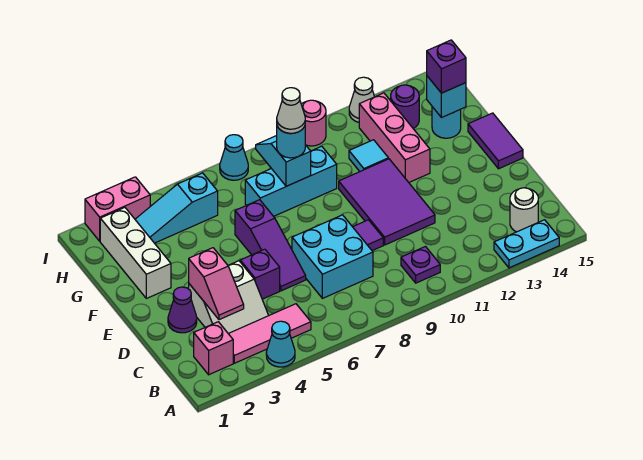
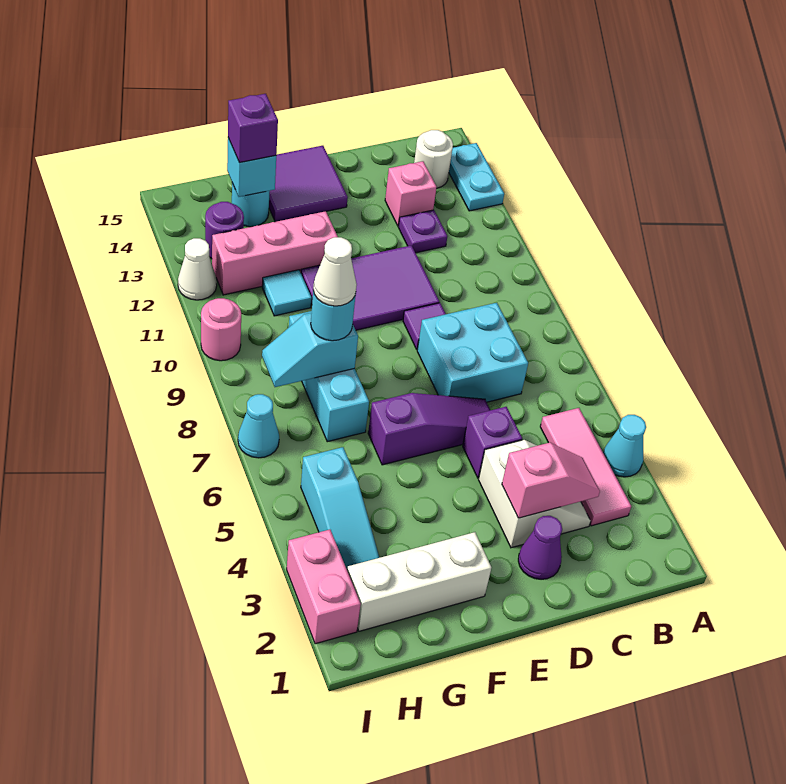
pink brick B2 level 1 -> pink brick C13 level 1
purple plate B10 level 1 -> purple plate C12 level 1
purple tile E15:F15 level 1 -> purple tile E14:F15 level 1

